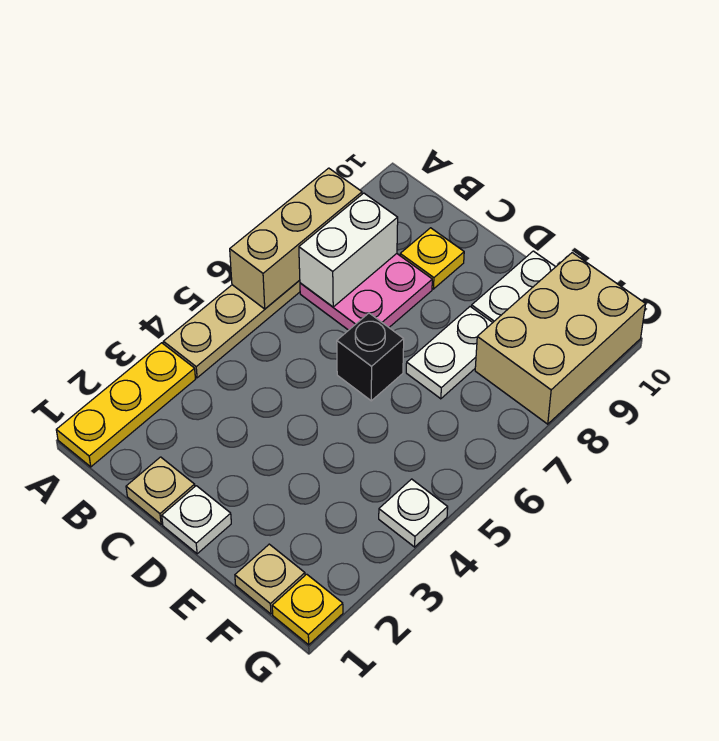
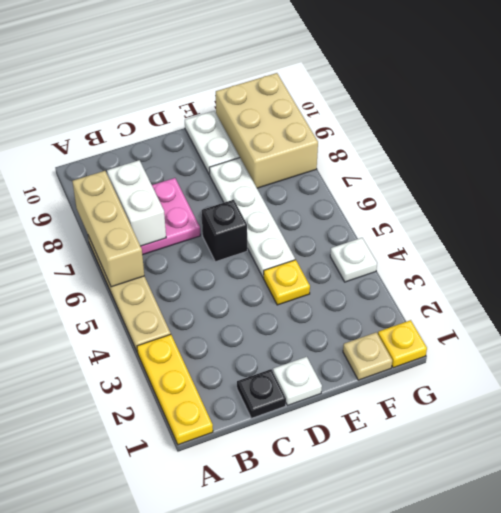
tan plate C1 level 1 -> black plate C1 level 1
yellow plate C9 level 1 -> yellow plate E4 level 1
white plate E7:E8 level 1 -> white plate E5:E8 level 1

